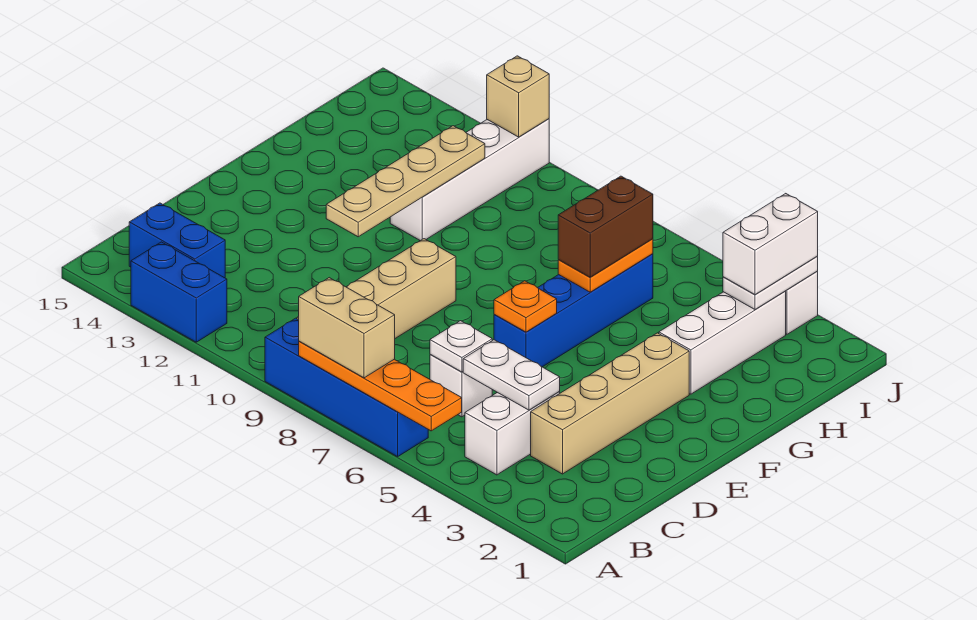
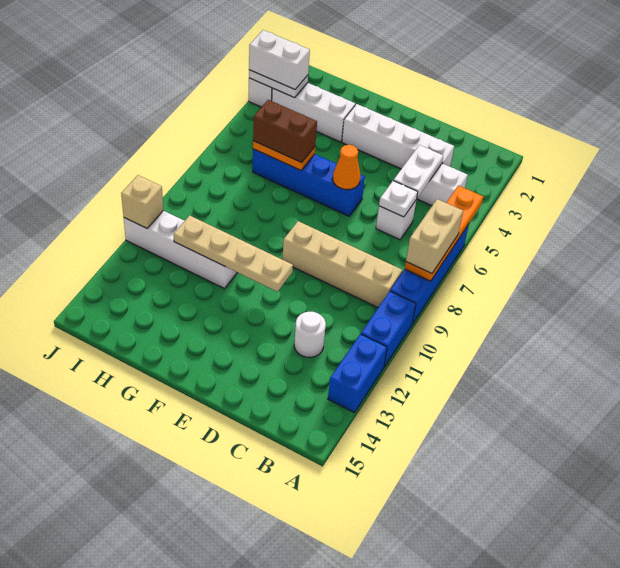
blue brick B13:B14 level 1 -> blue brick A10:A11 level 1
tan brick C3:F3 level 1 -> white brick C3:F3 level 1
none -> white round brick C12 level 1
orange plate E6 level 2 -> orange cone E6 level 2

